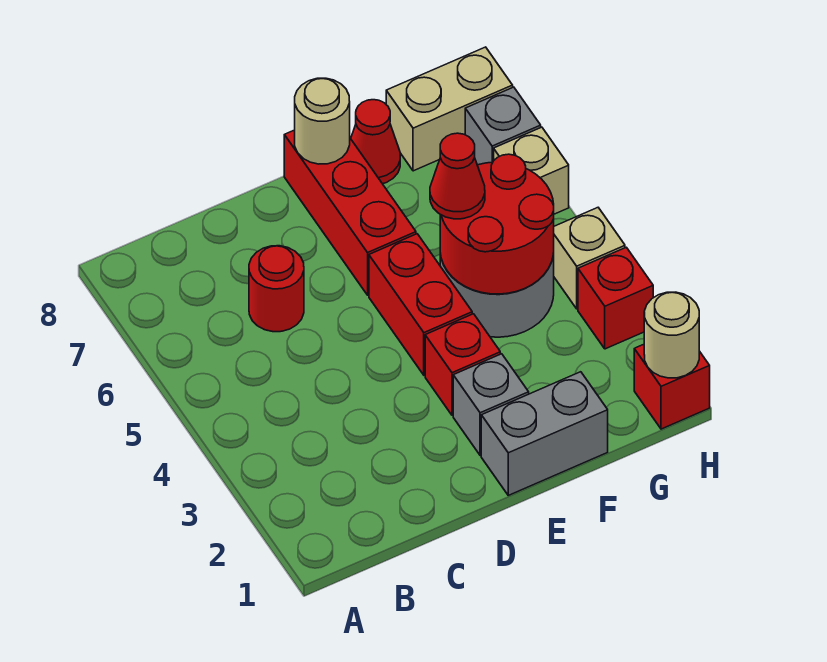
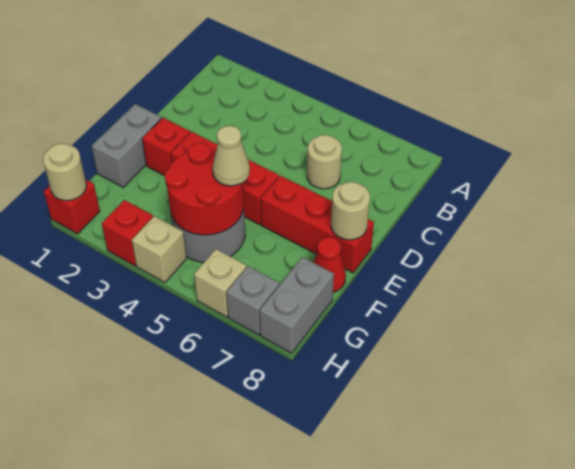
red round brick C6 level 1 -> tan round brick C6 level 1
grey brick E2 level 1 -> red brick E2 level 1
red cone F5 level 3 -> tan cone F5 level 3
tan brick G8:H8 level 1 -> grey brick G8:H8 level 1

